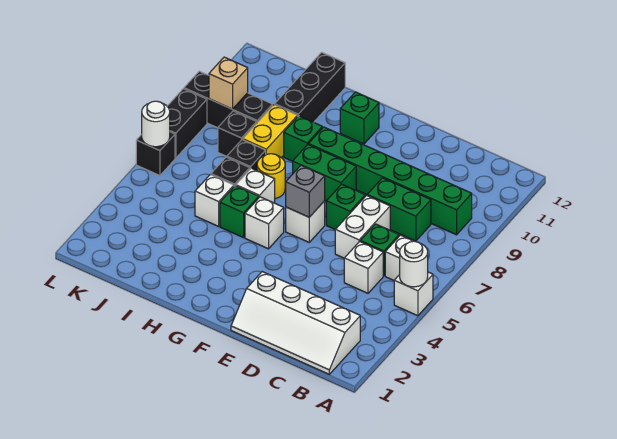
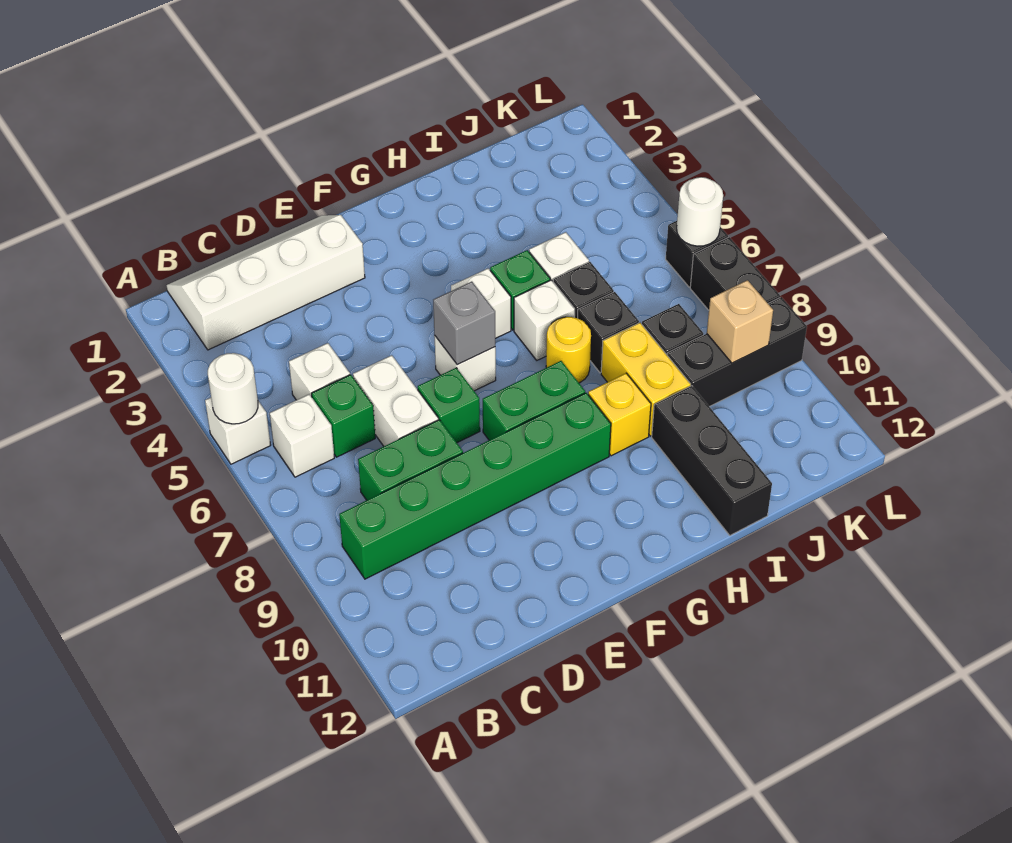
green brick G11 level 1 -> none
green brick H9 level 1 -> yellow brick H9 level 1

